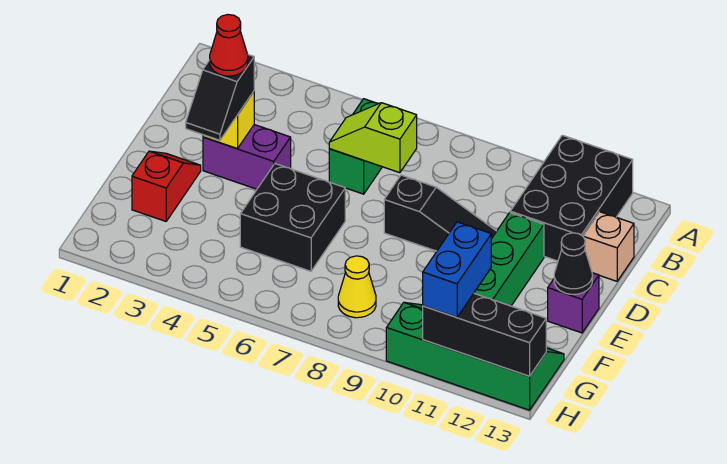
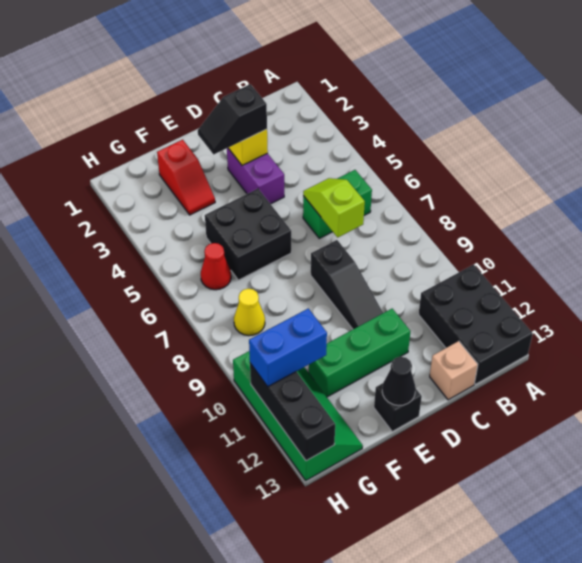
black brick A11:C12 level 1 -> black brick A11:B13 level 1
red cone D3 level 4 -> red cone G6 level 1
red slope E2:F2 level 1 top F -> red slope F2:F3 level 1 top 2
purple brick E13 level 1 -> black brick E13 level 1

